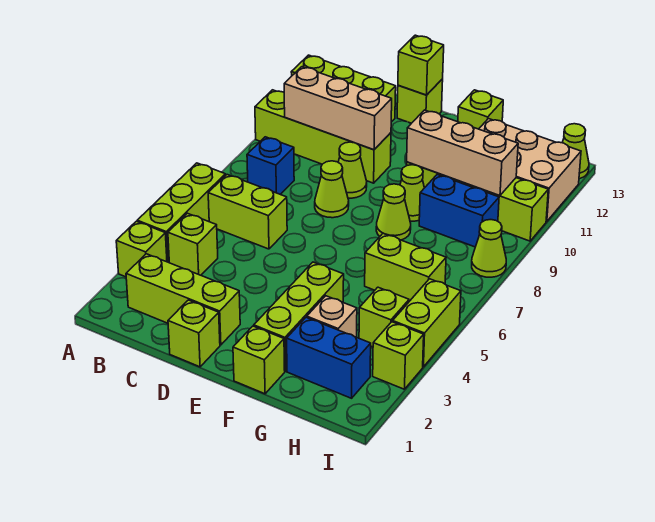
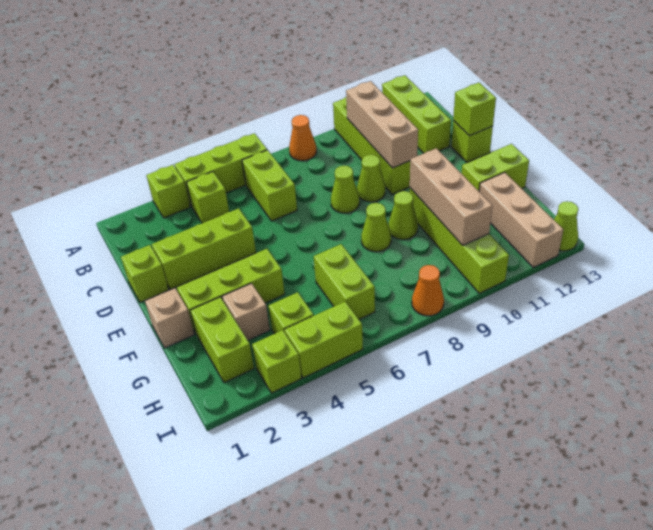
none -> orange cone A8 level 1
lime brick B2:D2 level 1 -> lime brick D2:D4 level 1
blue brick B8 level 1 -> none
lime brick F1 level 1 -> tan brick F1 level 1
lime brick F13 level 1 -> lime brick F12:F13 level 1
blue brick G2:H2 level 1 -> lime brick G2:H2 level 1
blue brick G9:H9 level 1 -> none
tan brick G11:I12 level 1 -> tan brick G12:I12 level 1
lime cone I8 level 1 -> orange cone I8 level 1

